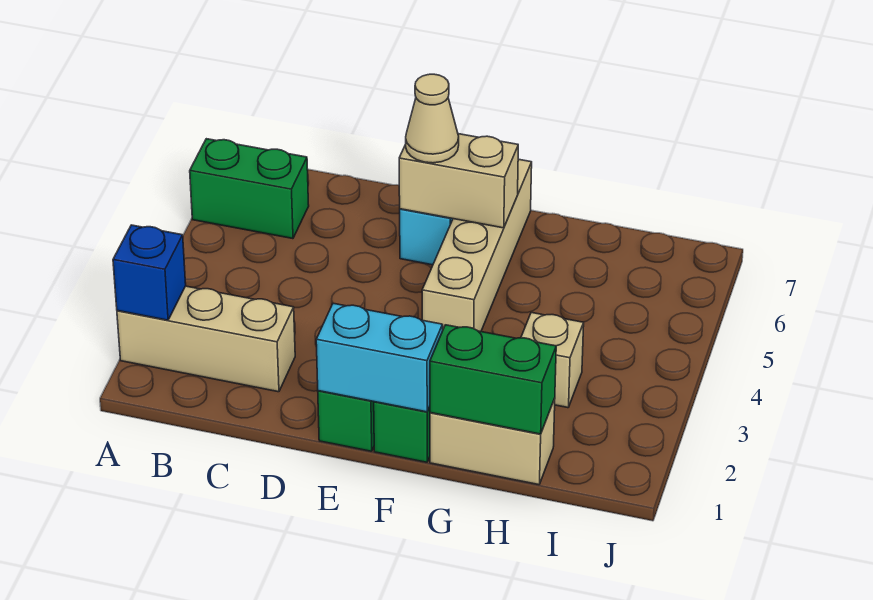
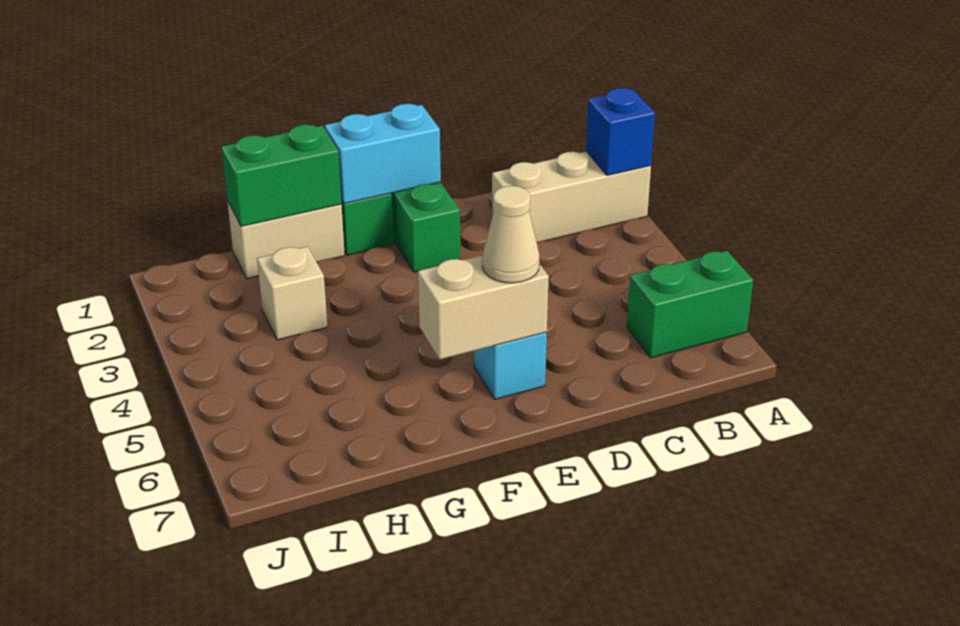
tan brick F4:F7 level 1 -> none

